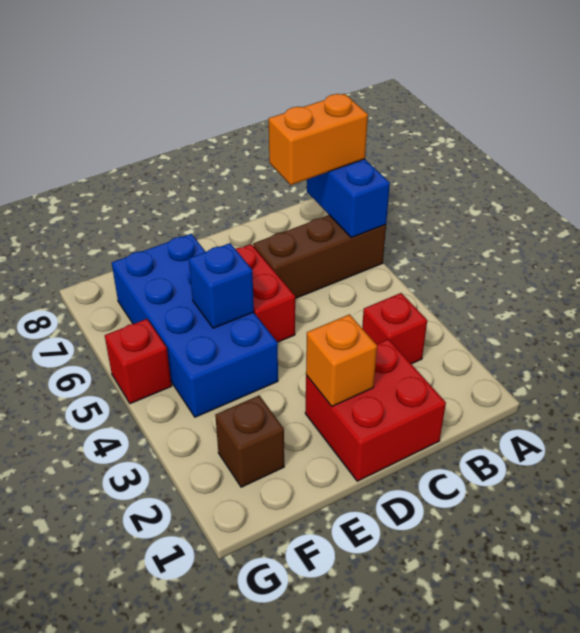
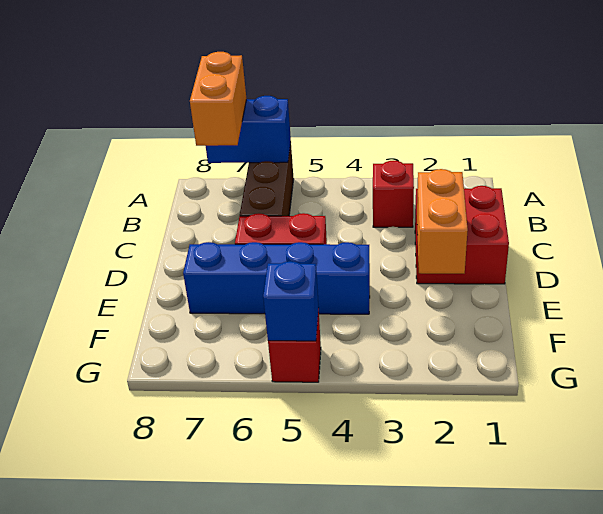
orange brick D2 level 2 -> orange brick D2:E2 level 2
blue brick E4:F7 level 1 -> blue brick E4:E7 level 1
blue brick E5 level 2 -> blue brick G5 level 2
brown brick F2 level 1 -> none

